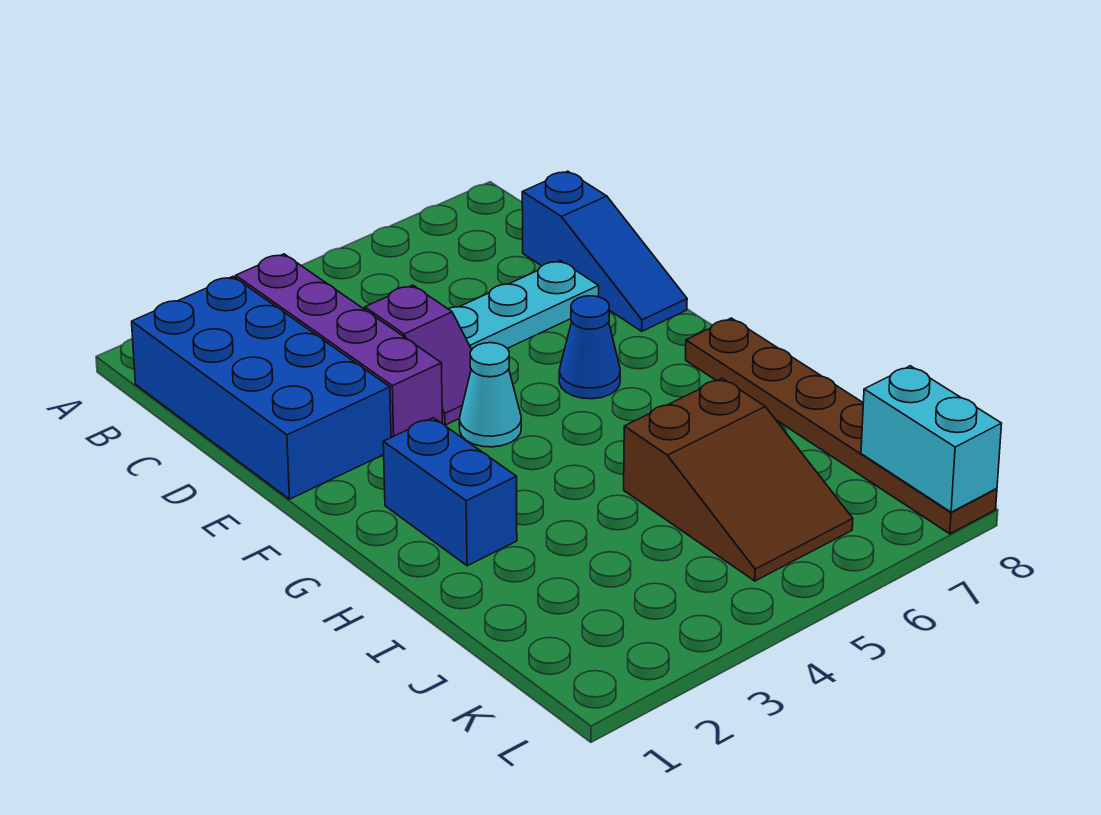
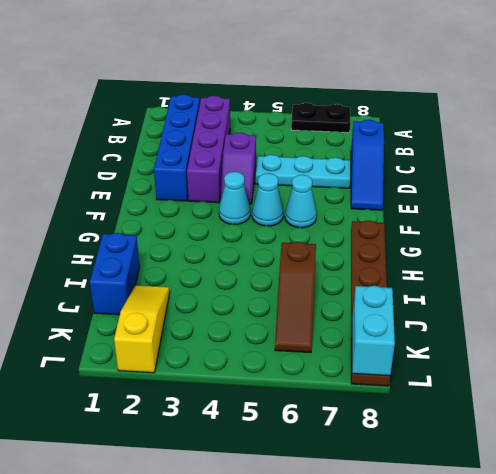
none -> black plate A6:A7 level 1
blue brick B1:E2 level 1 -> blue brick B2:E2 level 1
none -> cyan cone F5 level 1
blue cone F6 level 1 -> cyan cone F6 level 1
blue brick G2:H2 level 1 -> blue brick I1:J1 level 1
brown slope I5:K6 level 1 top I -> brown slope I6:K6 level 1 top I
none -> yellow slope J2:L2 level 1 top L

